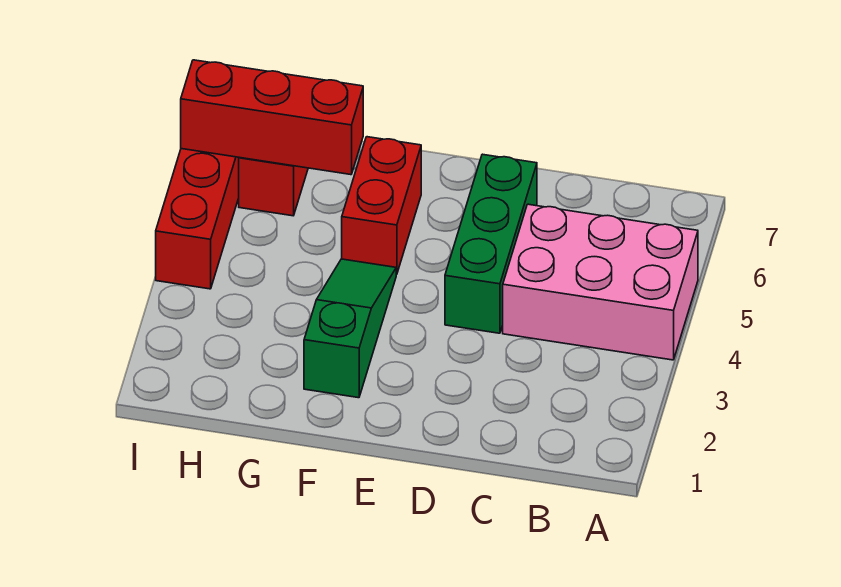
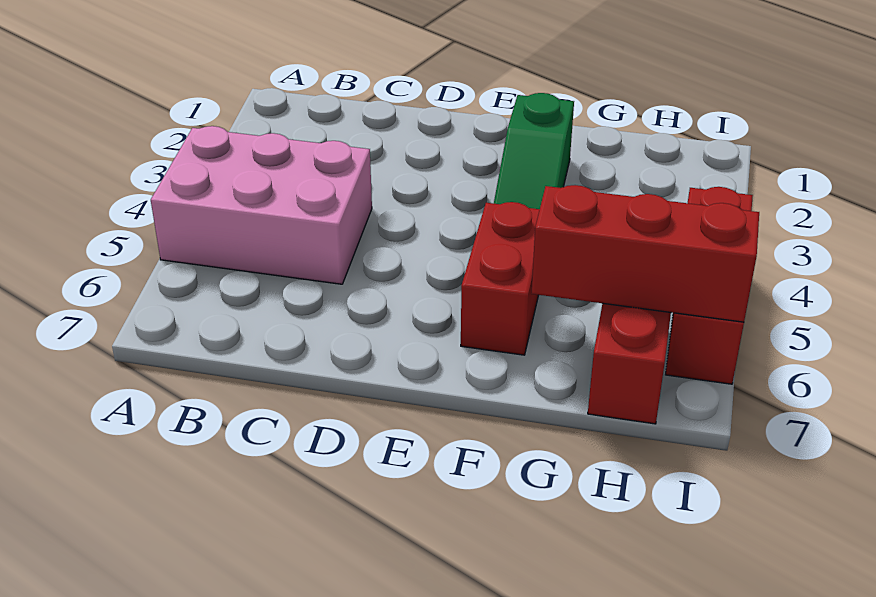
green brick D4:D6 level 1 -> none

